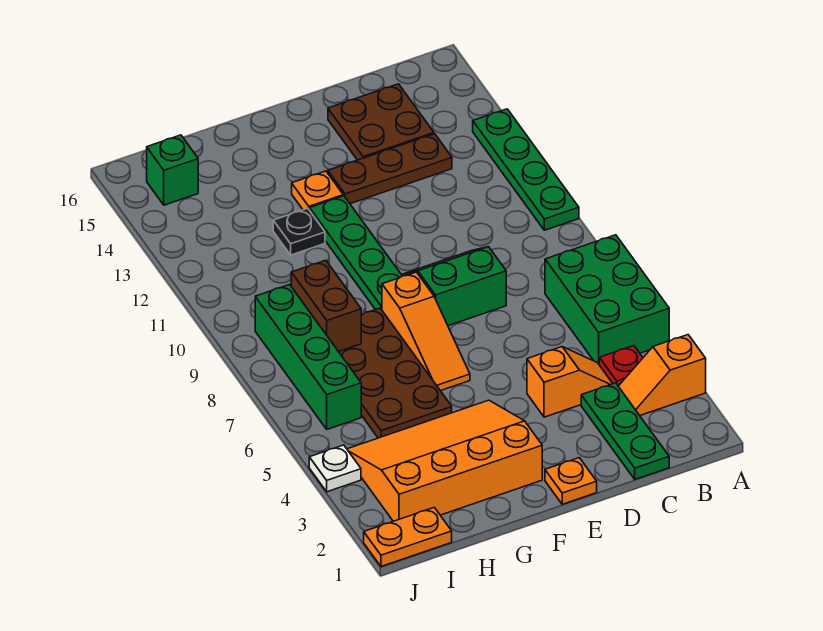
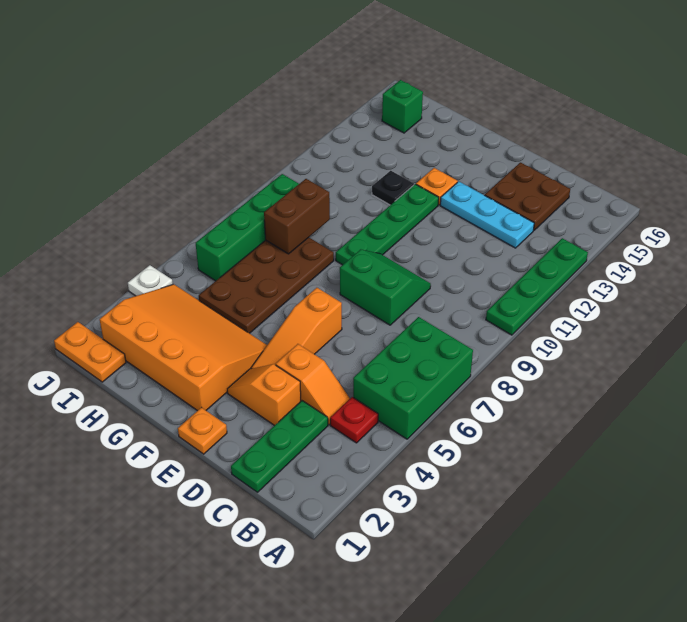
orange slope A3:B3 level 1 top A -> orange slope D3:E3 level 1 top D
brown plate C13:E13 level 1 -> cyan plate C13:E13 level 1
orange slope F6:F8 level 1 top 8 -> orange slope E4:E6 level 1 top 6

